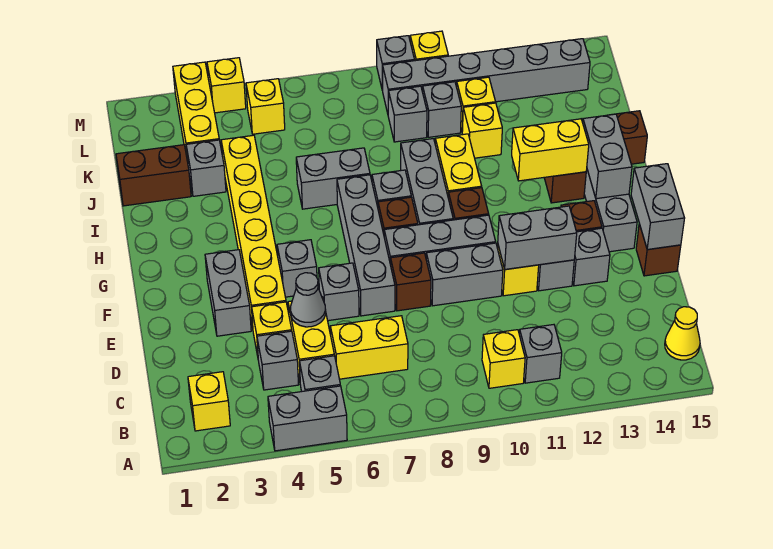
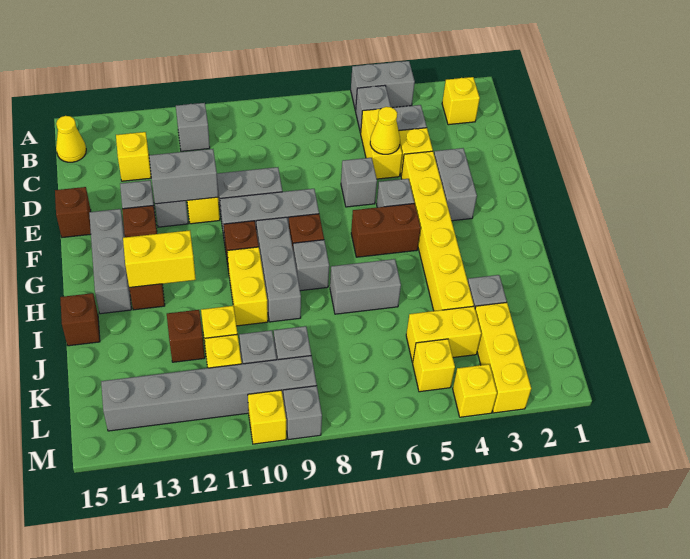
yellow brick B10 level 1 -> yellow brick C13 level 1
yellow brick C6:C7 level 1 -> yellow brick K4:K5 level 1
grey cone D5 level 2 -> yellow cone D5 level 2
grey brick E7:H7 level 1 -> none
brown brick E8 level 1 -> brown brick J12 level 1
grey brick E15:F15 level 2 -> none
grey brick G14:H14 level 2 -> none
brown brick J1:J2 level 1 -> brown brick G5:G6 level 1

